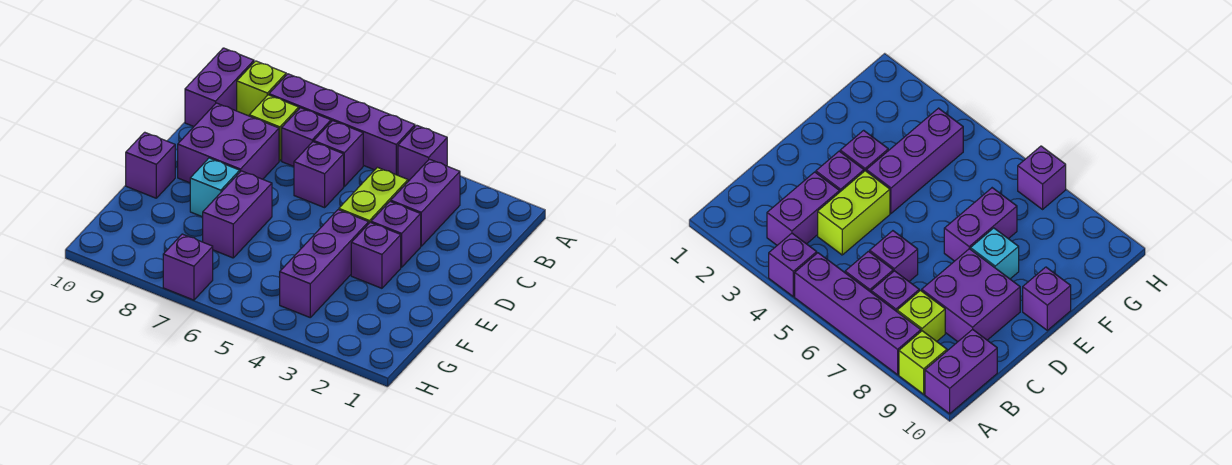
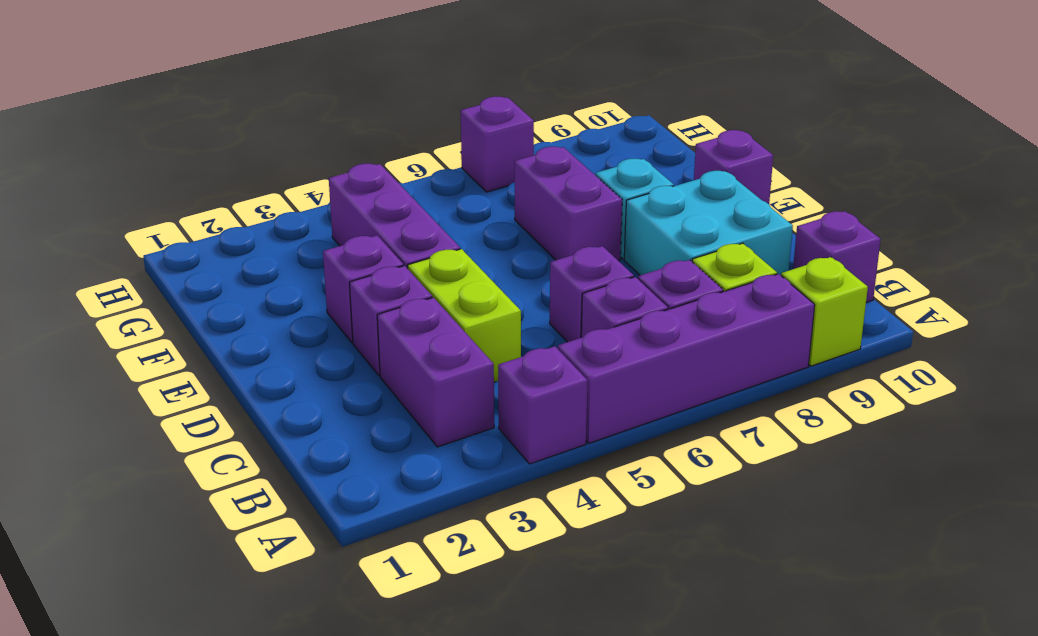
purple brick A10:B10 level 1 -> purple brick B10 level 1
purple brick C8:D9 level 1 -> cyan brick C8:D9 level 1

